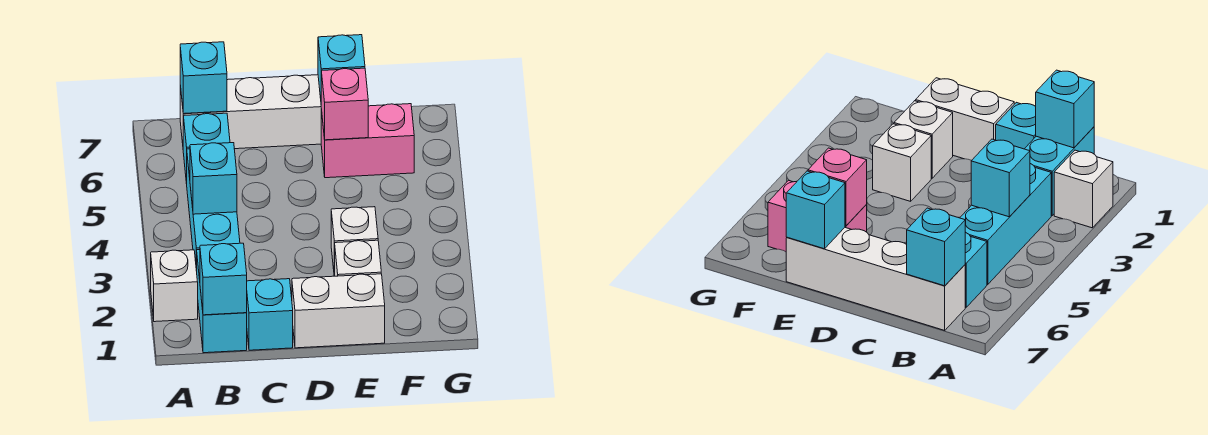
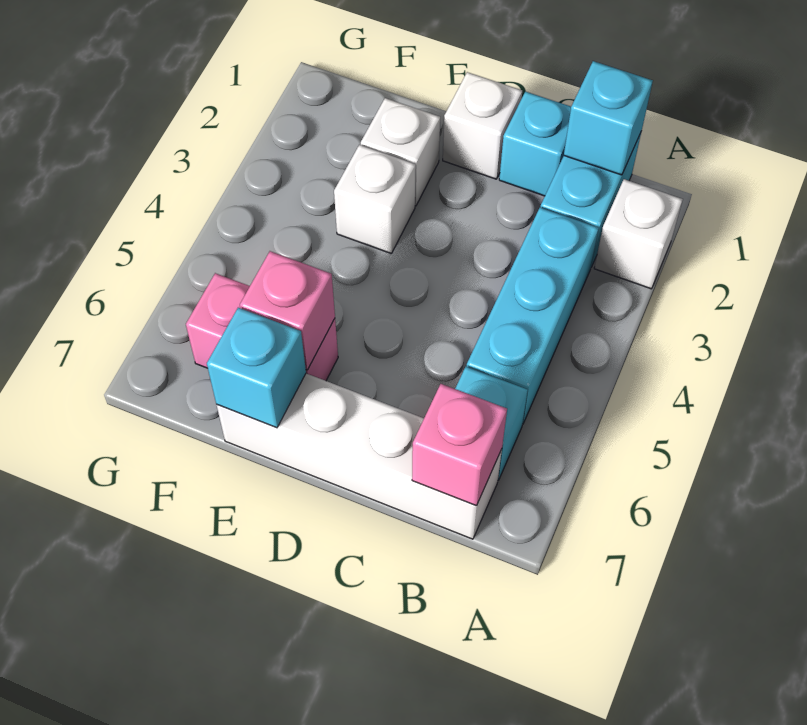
cyan brick B4 level 2 -> none
cyan brick B7 level 2 -> pink brick B7 level 2
white brick D1:E1 level 1 -> white brick D1 level 1

